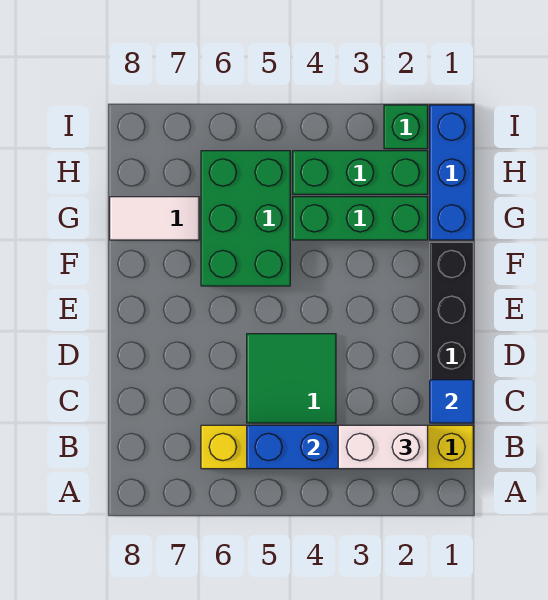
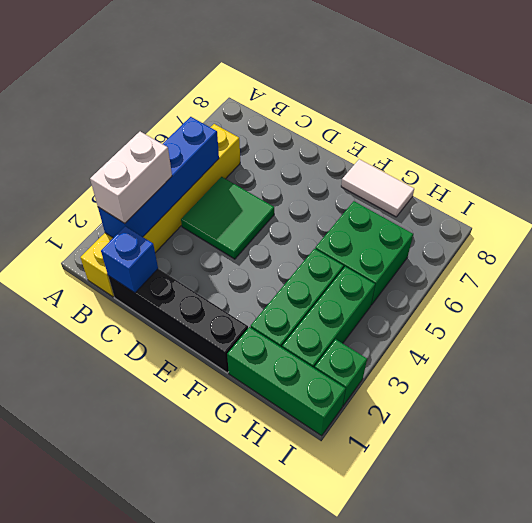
blue tile C1 level 2 -> blue brick C1 level 2
green brick F5:H6 level 1 -> green brick G5:H6 level 1
blue brick G1:I1 level 1 -> green brick G1:I1 level 1
white tile G7:G8 level 1 -> white tile F8:G8 level 1

